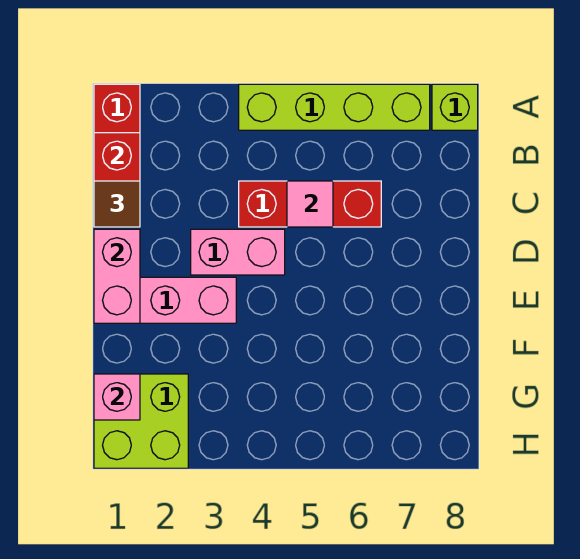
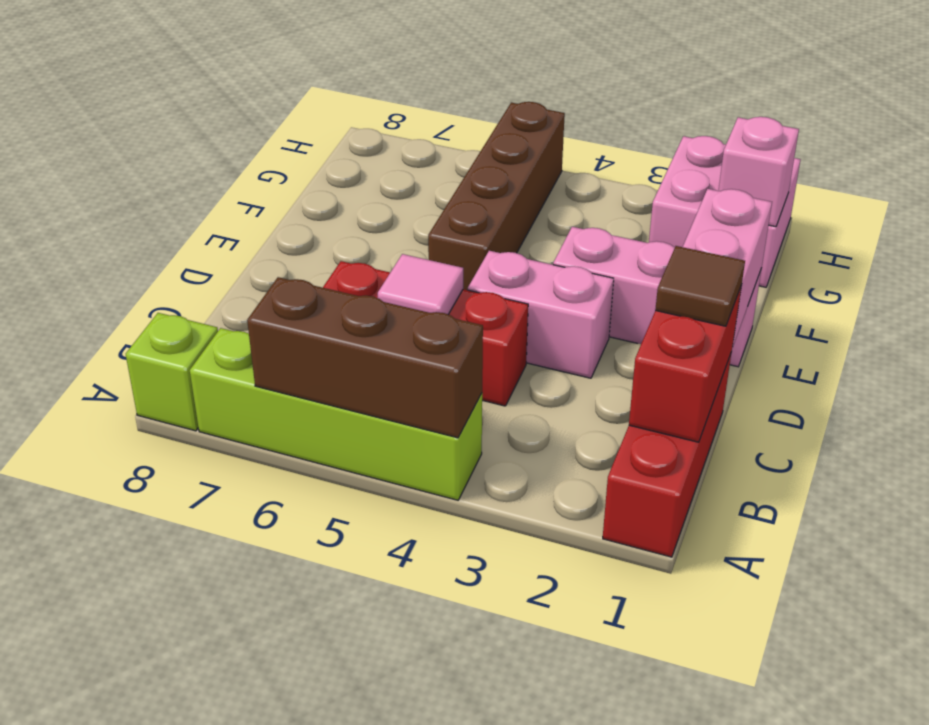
none -> brown brick A4:A6 level 2
none -> brown brick E5:H5 level 1
lime brick G1:H2 level 1 -> pink brick G1:H2 level 1

